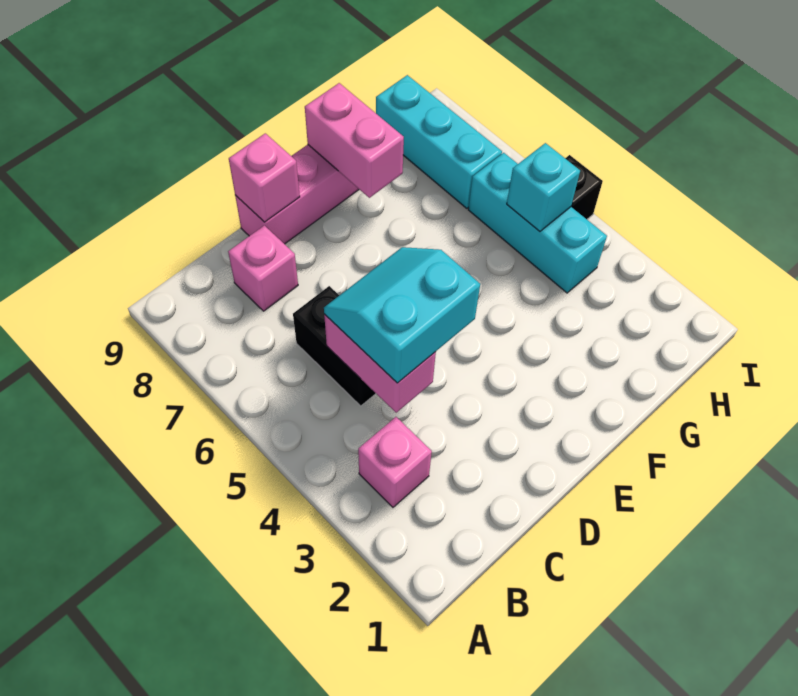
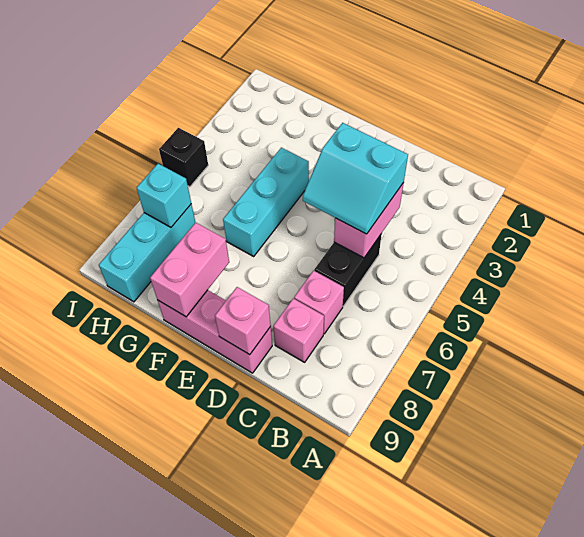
pink brick B3 level 1 -> pink brick C7 level 1
cyan brick H4:H6 level 1 -> cyan brick F4:F6 level 1
cyan brick H5 level 2 -> cyan brick H7 level 2

